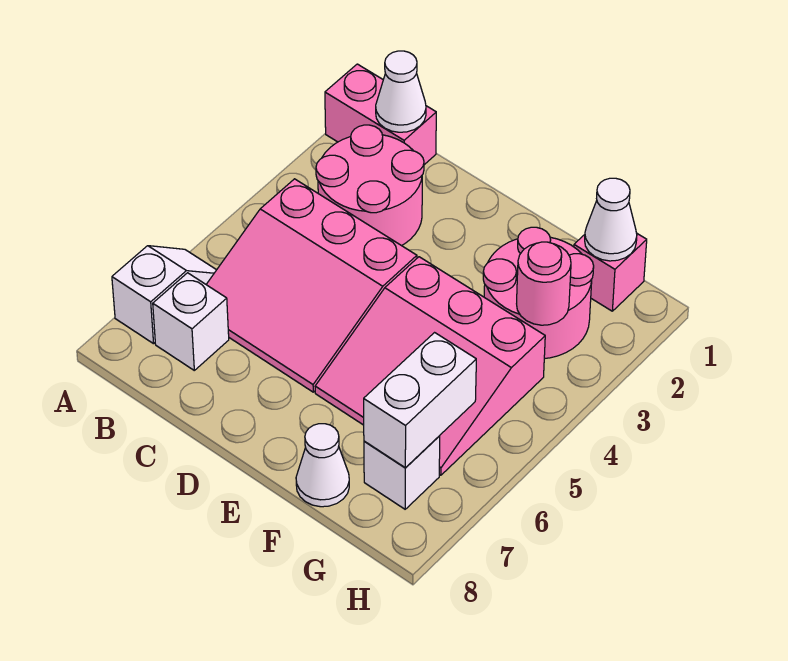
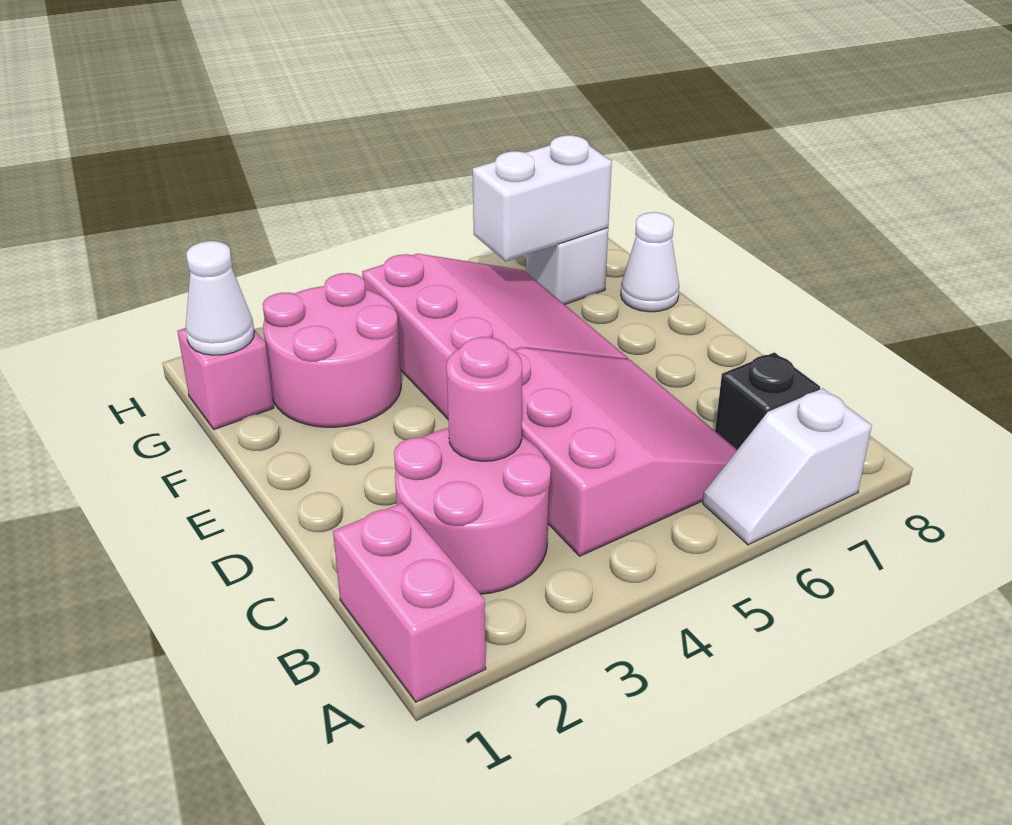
white cone B1 level 2 -> none
white brick B7 level 1 -> black brick B7 level 1
pink round brick G3 level 2 -> pink round brick C3 level 2

